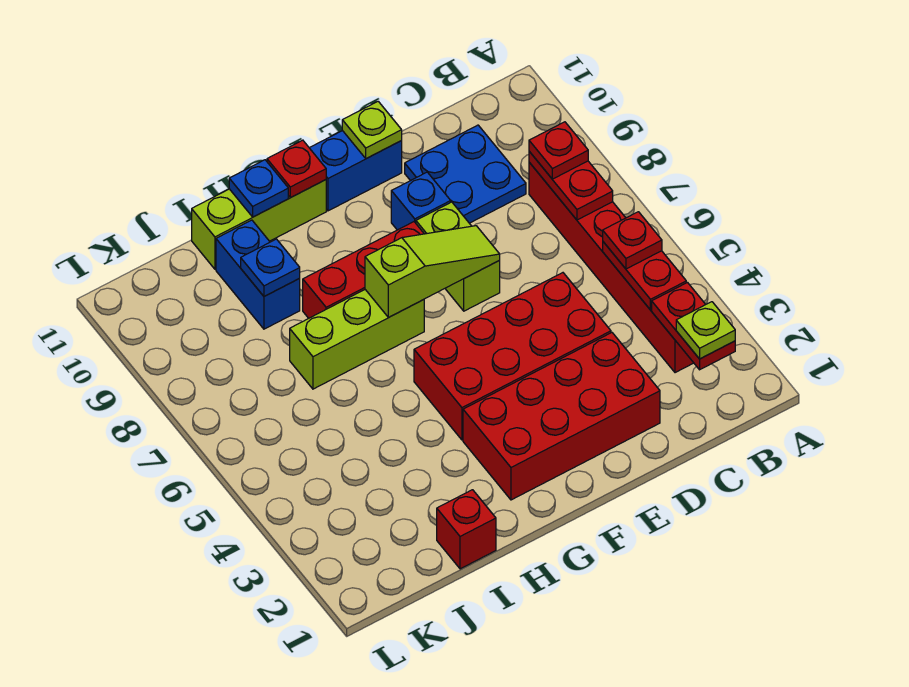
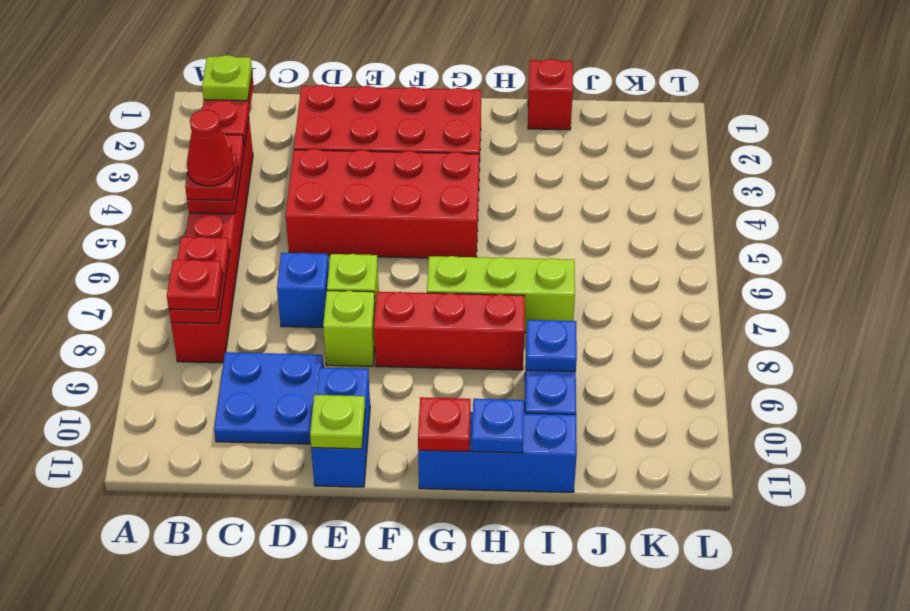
none -> red cone B5 level 4
lime slope E7:G7 level 2 top G -> none
blue brick E9 level 1 -> blue brick D7 level 1
blue brick E11:F11 level 1 -> blue brick E10:E11 level 1
lime brick G11:I11 level 1 -> blue brick G11:I11 level 1

